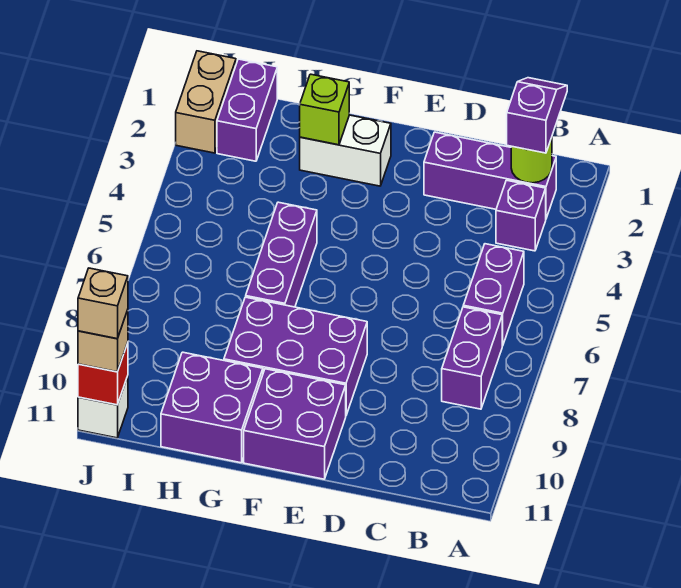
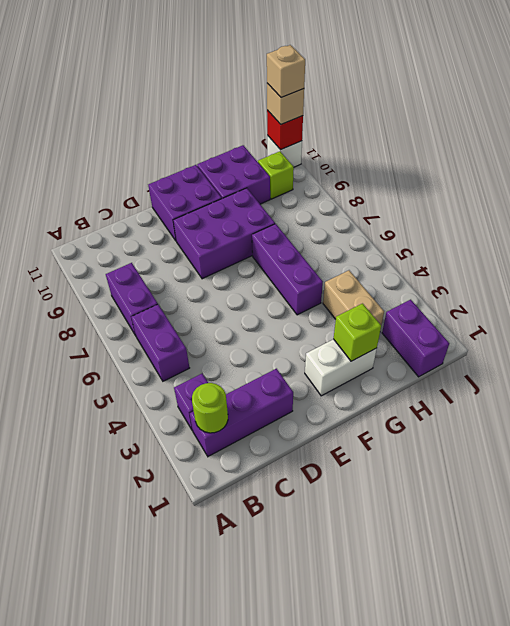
purple slope B1:B2 level 3 top 2 -> none
none -> lime brick I10 level 1
tan brick J1:J2 level 1 -> tan brick H3:H4 level 1

